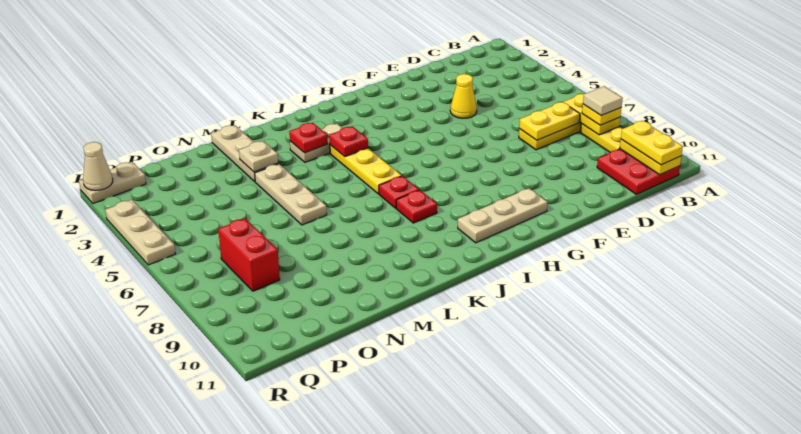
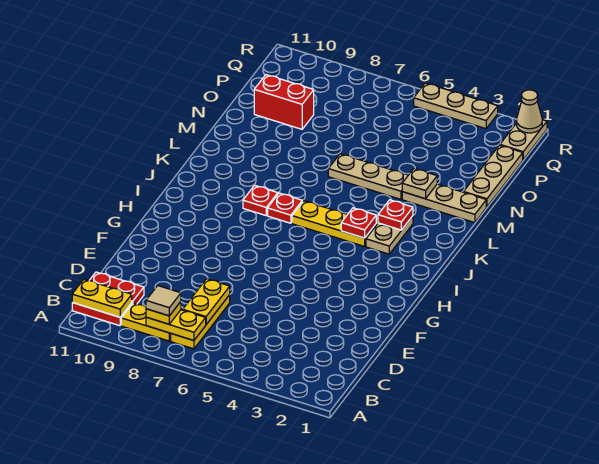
yellow plate B10:B11 level 3 -> none
yellow cone E4 level 1 -> none
tan plate G10:I10 level 1 -> tan plate N1:P1 level 1
red brick P7:P8 level 1 -> red brick O9:O10 level 1

